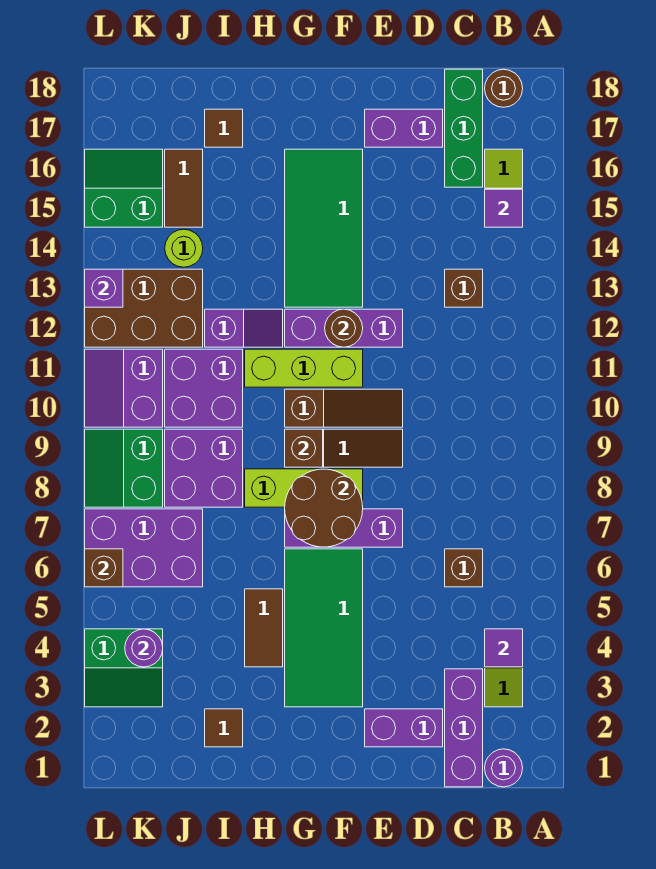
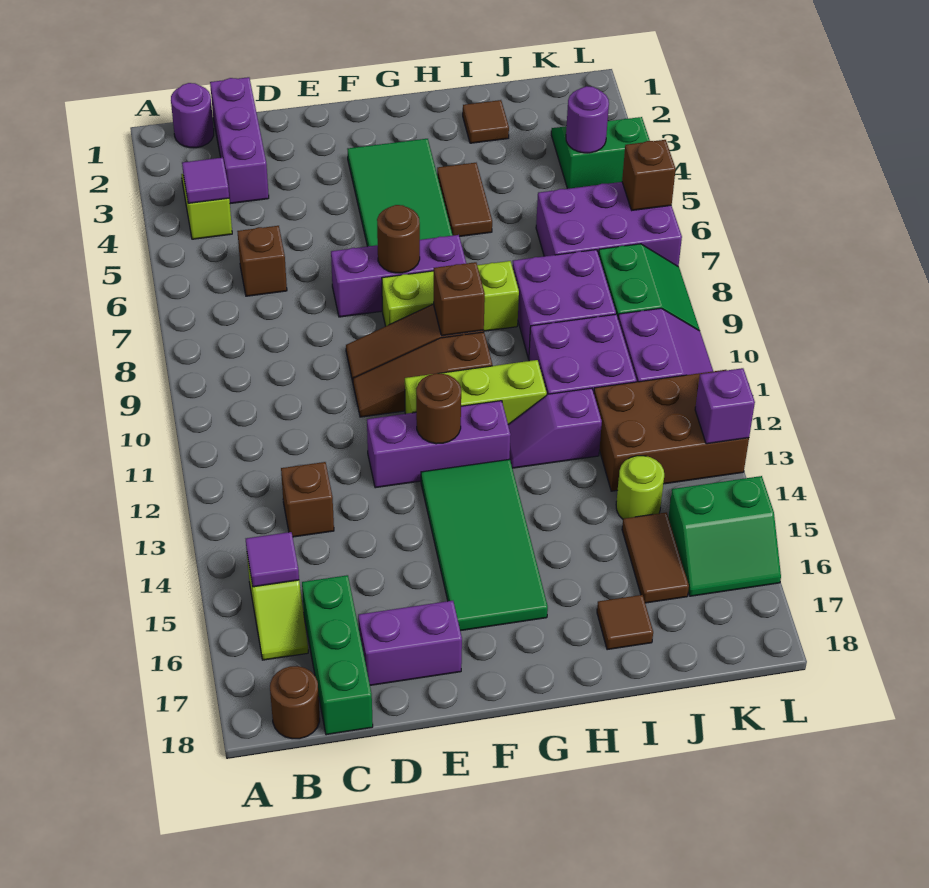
purple brick D2:E2 level 1 -> none
brown round brick F7:G8 level 2 -> brown round brick F7 level 2

